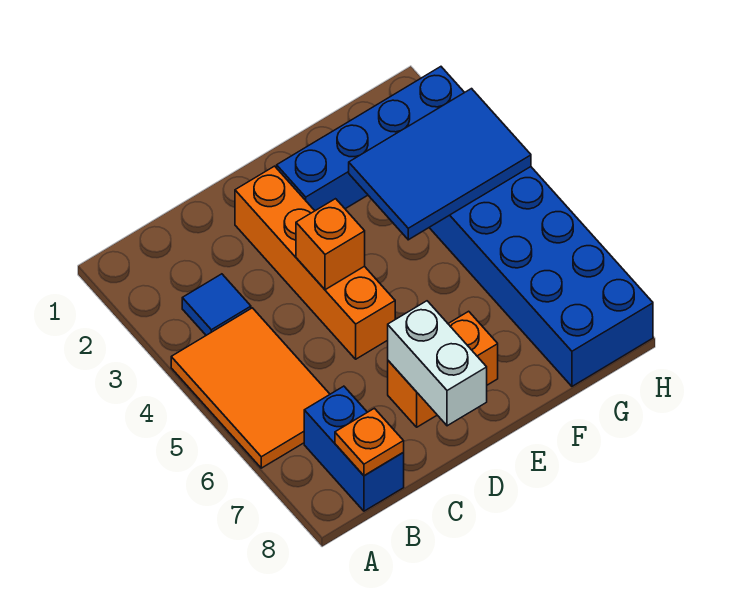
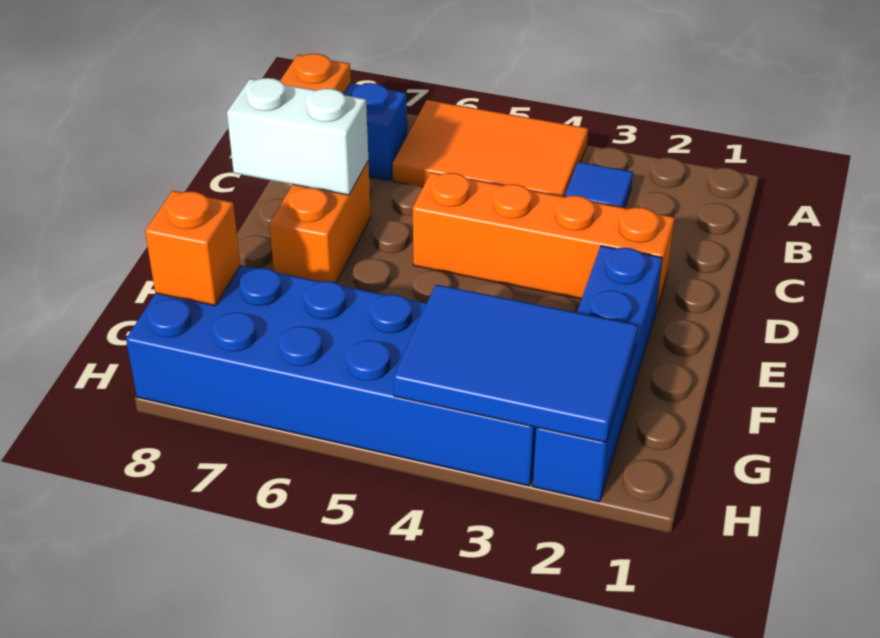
orange brick D4 level 2 -> orange brick G8 level 2
blue tile F3:H4 level 2 -> blue tile G2:H4 level 2

